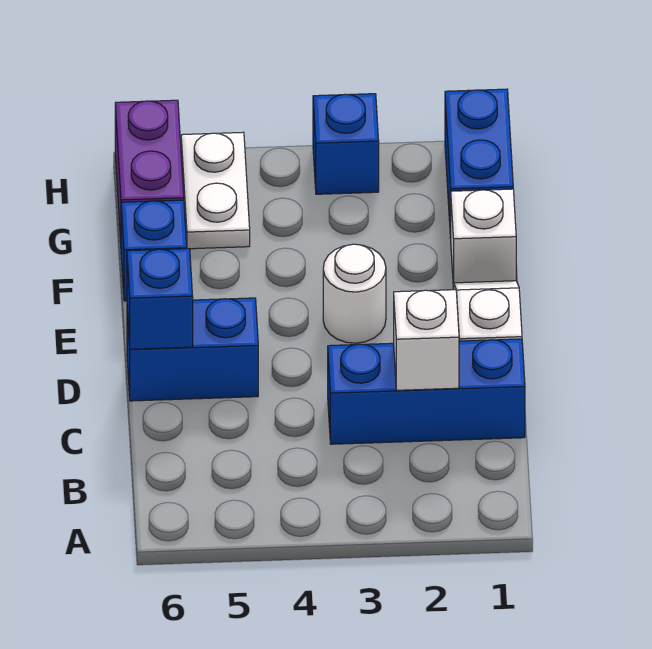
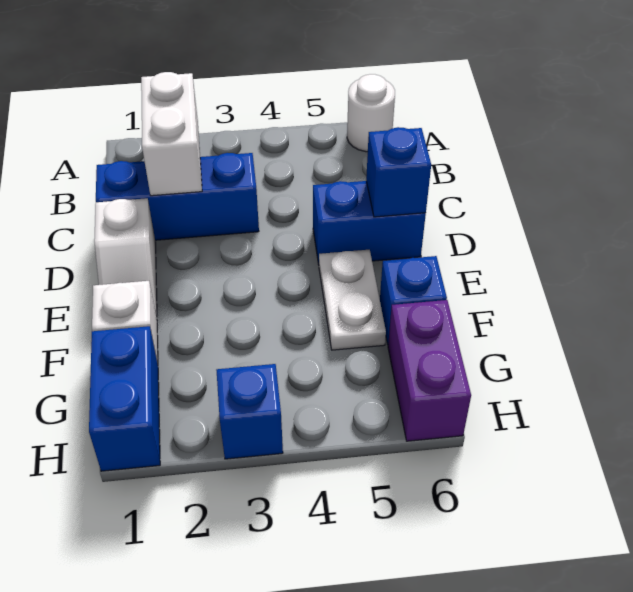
white brick C2 level 2 -> white brick B2:C2 level 2
white round brick E3 level 1 -> white round brick A6 level 1
white plate G5:H5 level 1 -> white plate E5:F5 level 1

